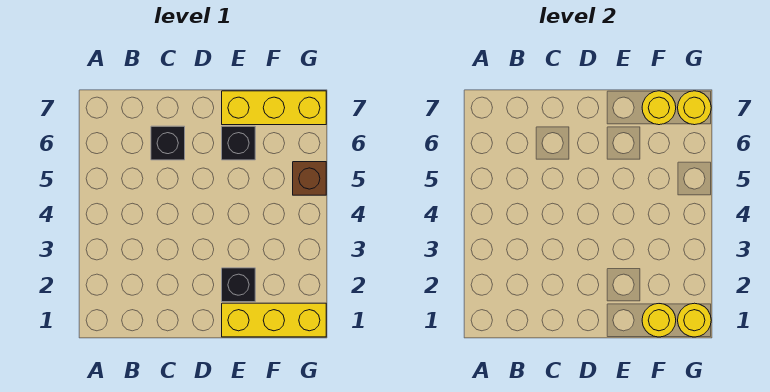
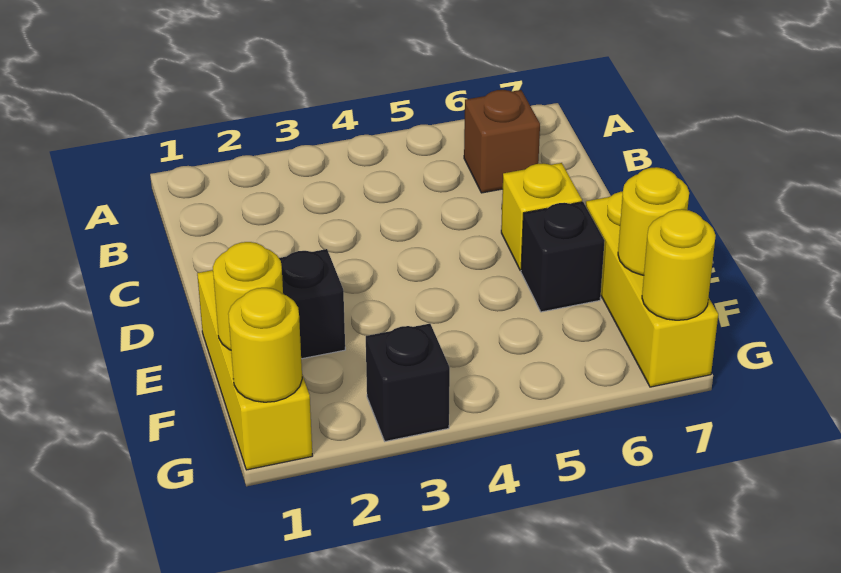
black brick C6 level 1 -> black brick G3 level 1
none -> yellow brick D6 level 1
brown brick G5 level 1 -> brown brick B6 level 1

